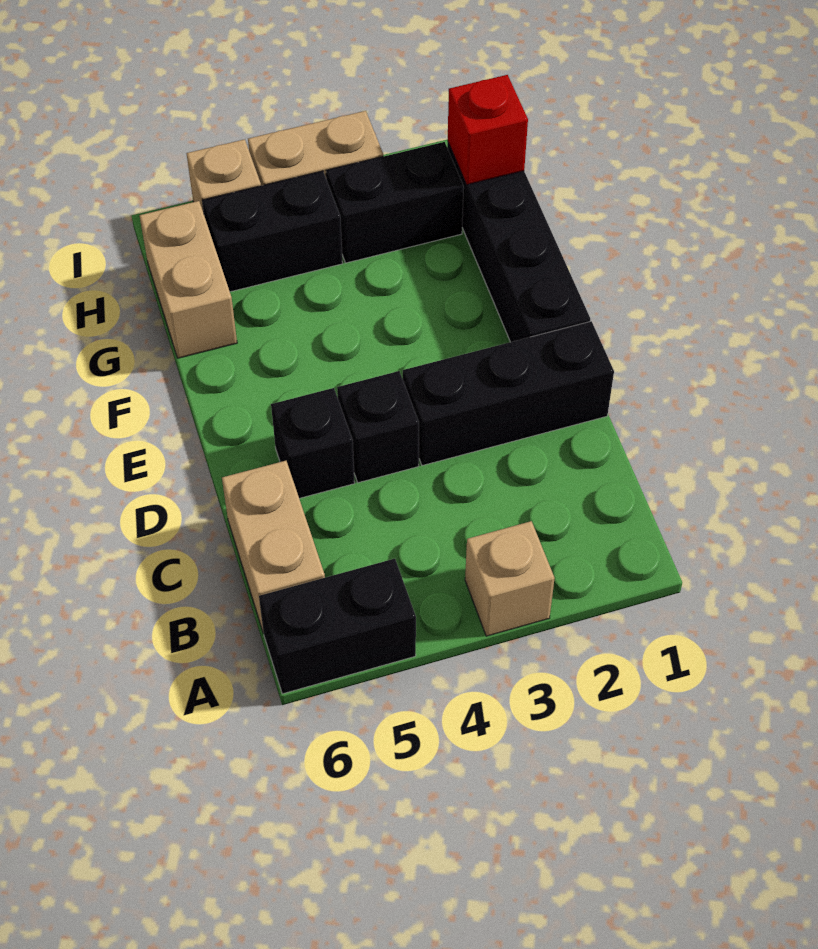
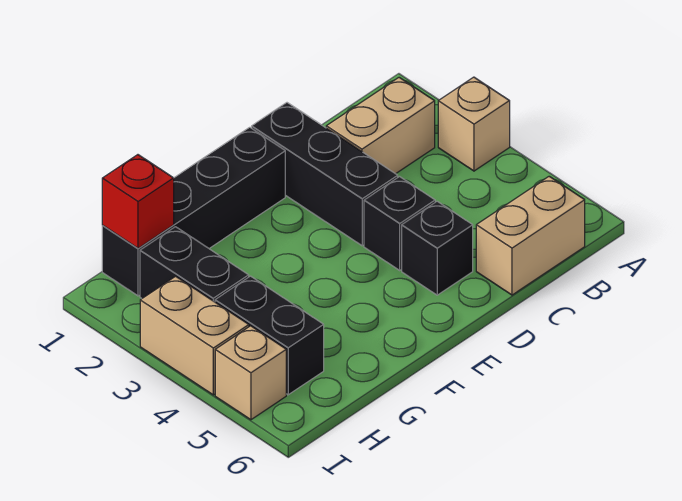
black brick A5:A6 level 1 -> none
tan brick G6:H6 level 1 -> tan brick B2:C2 level 1

